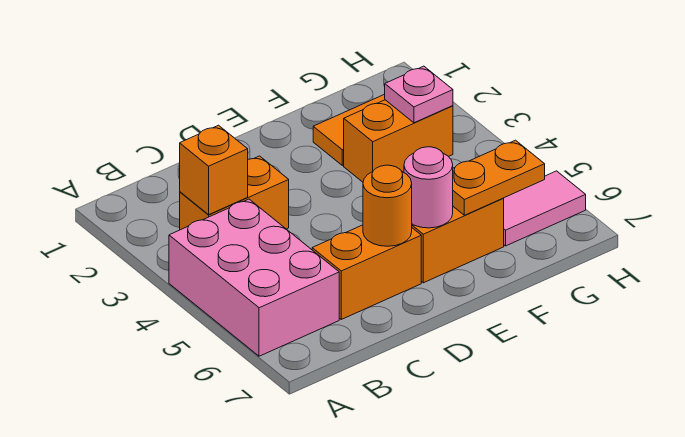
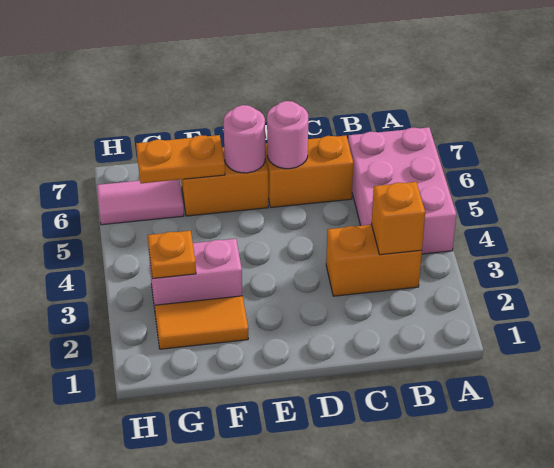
orange round brick D6 level 2 -> pink round brick D6 level 2
orange brick F3:G3 level 1 -> pink brick F3:G3 level 1
pink plate G3 level 2 -> orange plate G3 level 2

